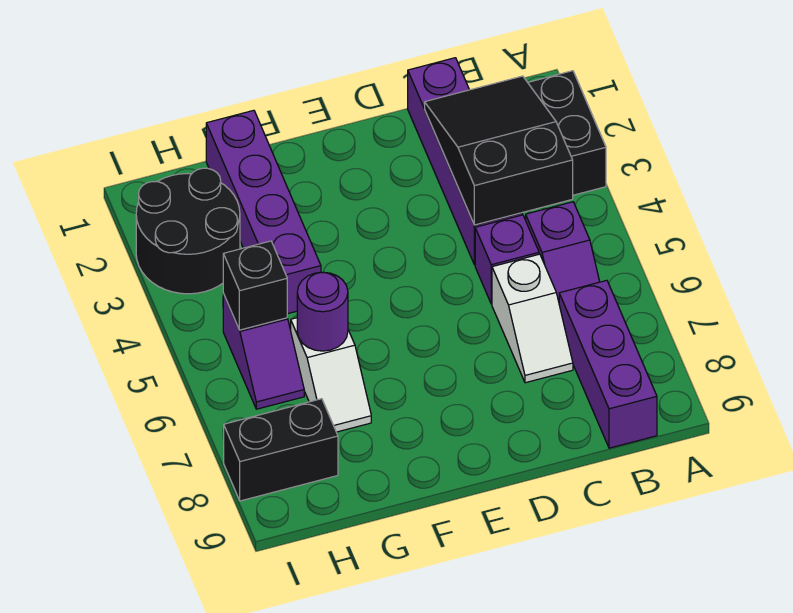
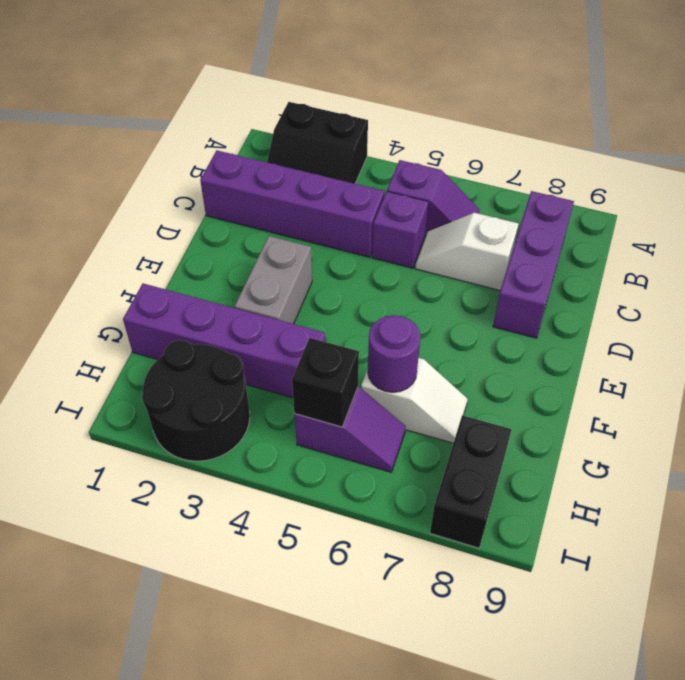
black slope B2:C4 level 2 top 4 -> none
purple brick B7:B9 level 1 -> purple brick B8:D8 level 1
white slope C6:C7 level 1 top 6 -> white slope C6:C7 level 1 top 7
none -> grey brick E3:F3 level 1

